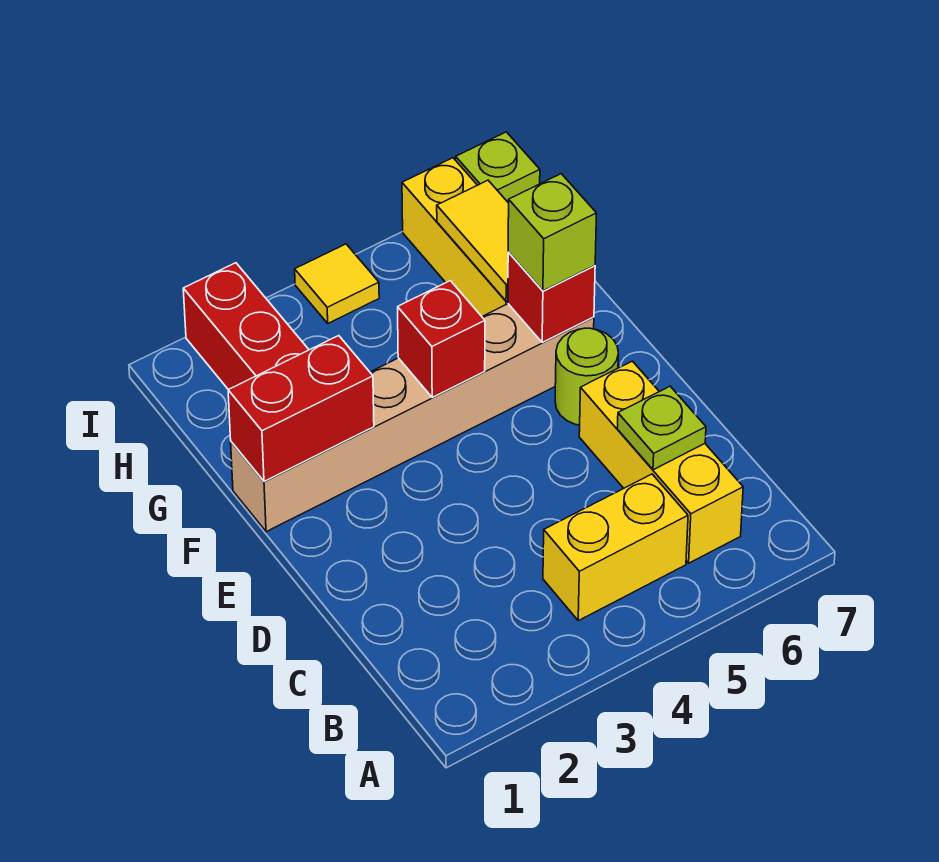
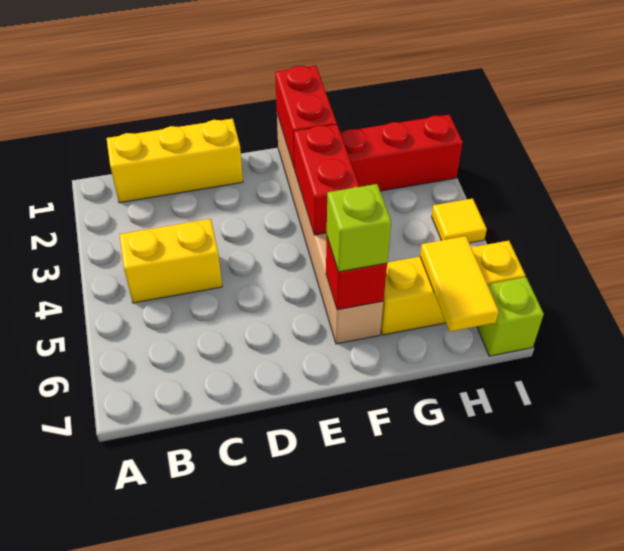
yellow brick B4:B5 level 1 -> yellow brick B4:C4 level 1
yellow brick B6:D6 level 1 -> yellow brick B1:D1 level 1
lime plate C6 level 2 -> none
lime round brick E6 level 1 -> none
red brick F4 level 2 -> red brick F3:F4 level 2
yellow tile G6:H6 level 2 -> yellow tile H6:H7 level 2

